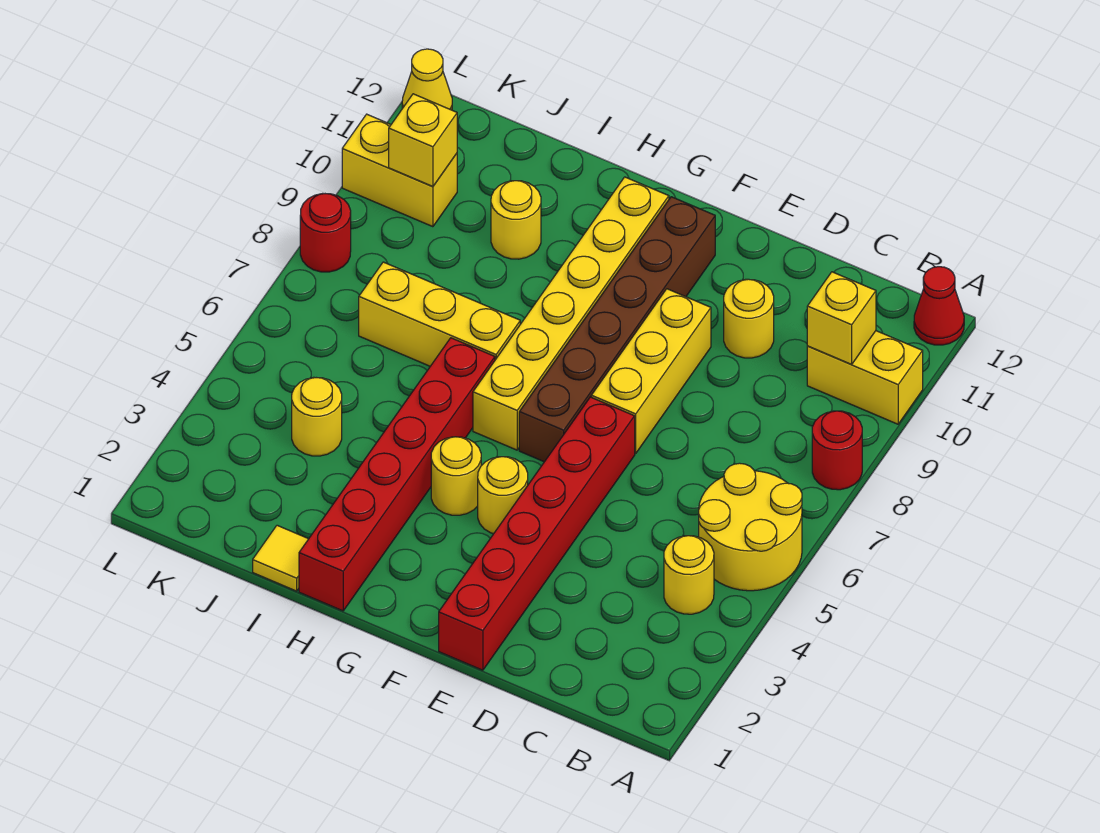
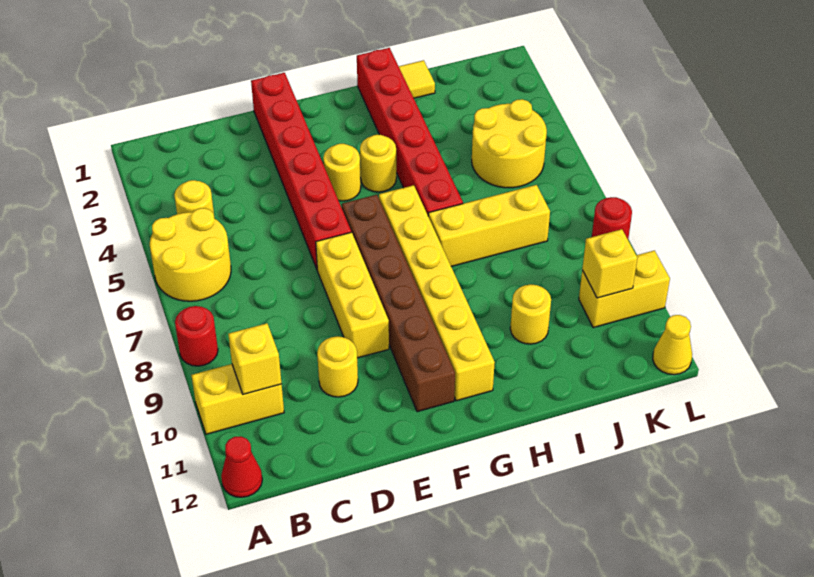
yellow round brick J4 level 1 -> yellow round brick J4:K5 level 1

